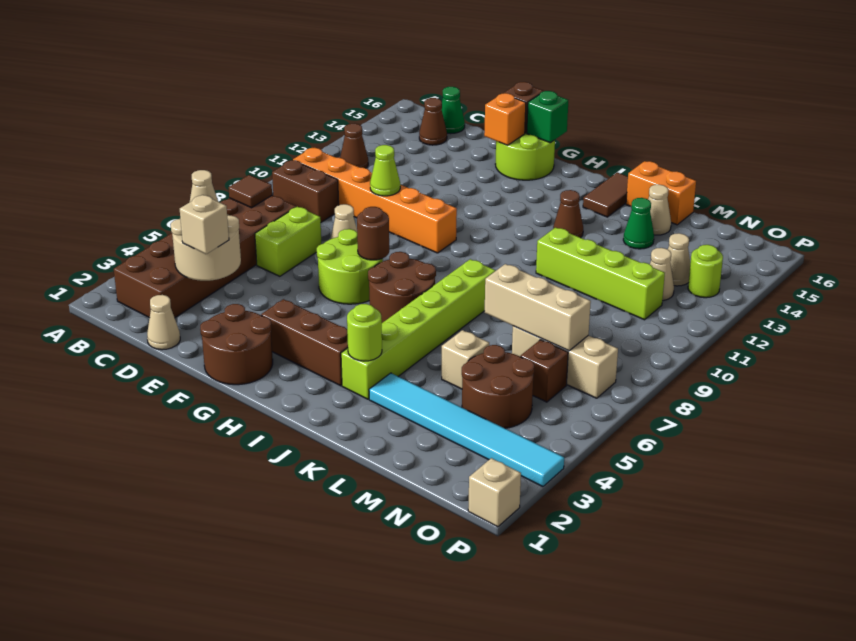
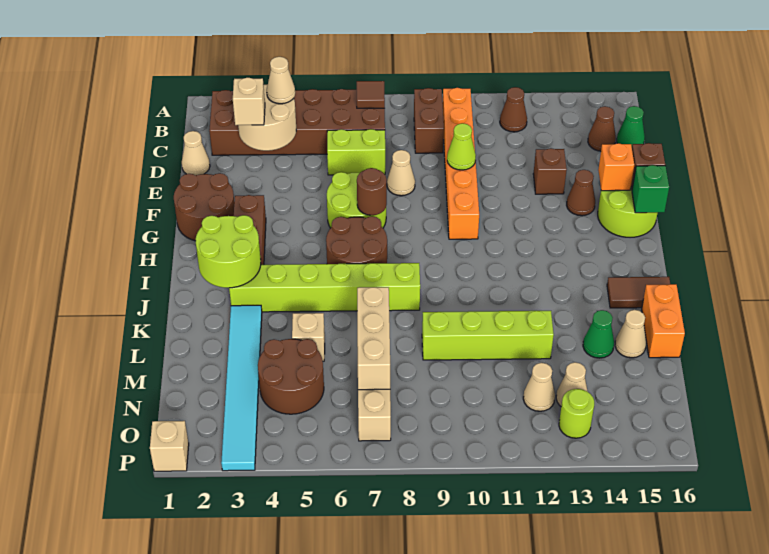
lime round brick J3 level 2 -> lime round brick I2:J3 level 2
brown cone J13 level 1 -> brown cone F14 level 1
lime brick K11:N11 level 1 -> lime brick L9:L12 level 1
brown brick N6 level 1 -> brown brick E13 level 1

